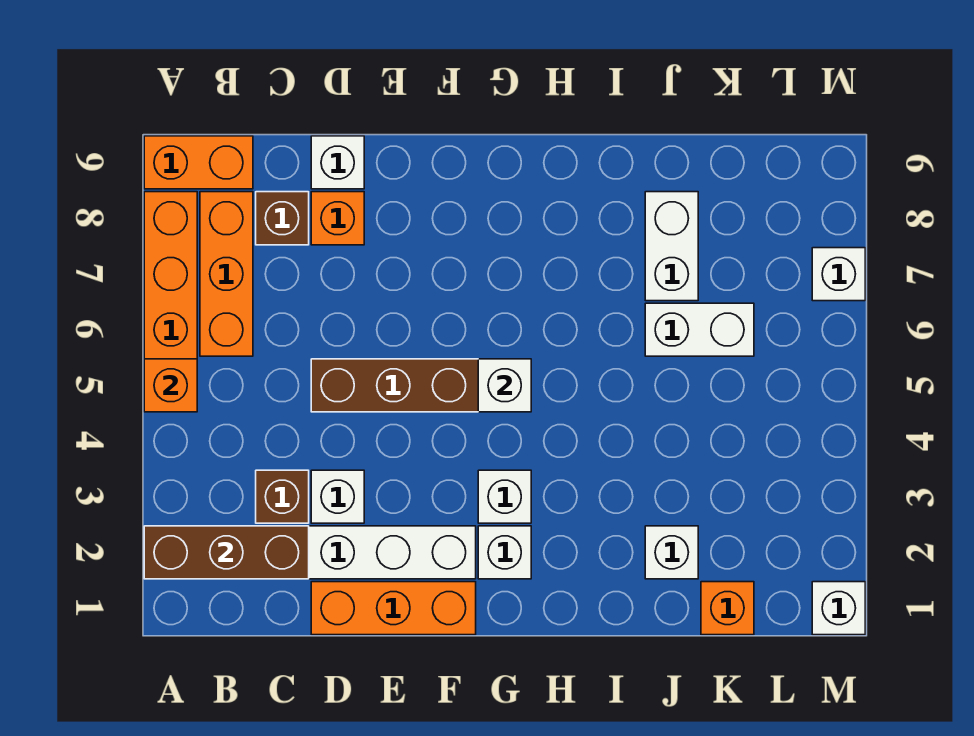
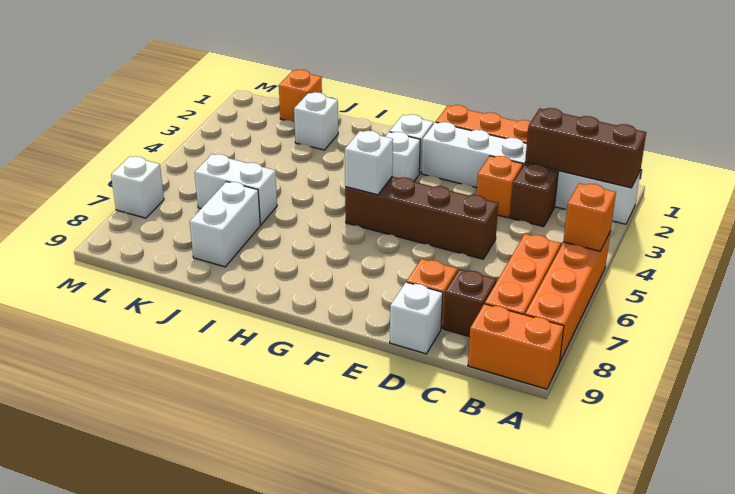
white brick D3 level 1 -> orange brick D3 level 1
white brick M1 level 1 -> none

